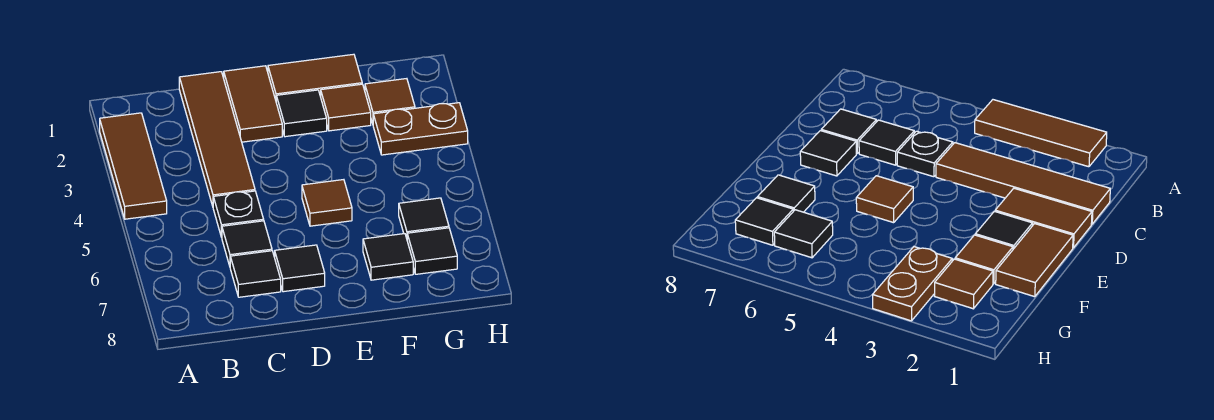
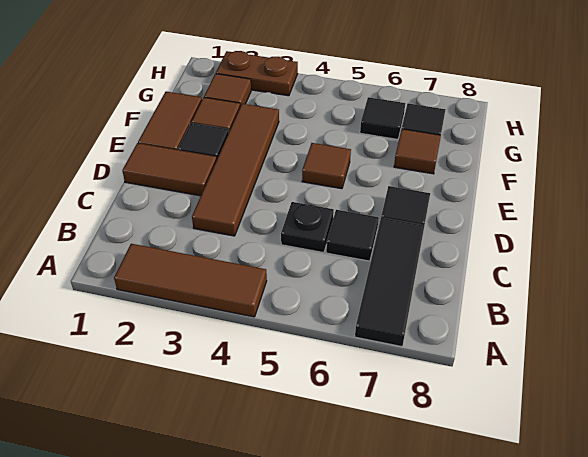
brown tile C1:C4 level 1 -> brown tile C3:F3 level 1
black tile C7 level 1 -> black tile A7:C7 level 1
black tile F7 level 1 -> brown tile F7 level 1
brown plate G3:H3 level 1 -> brown plate H2:H3 level 1

